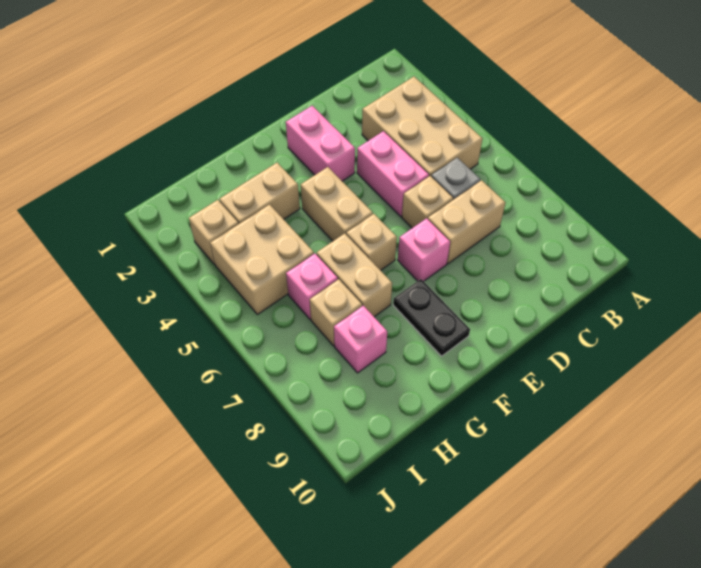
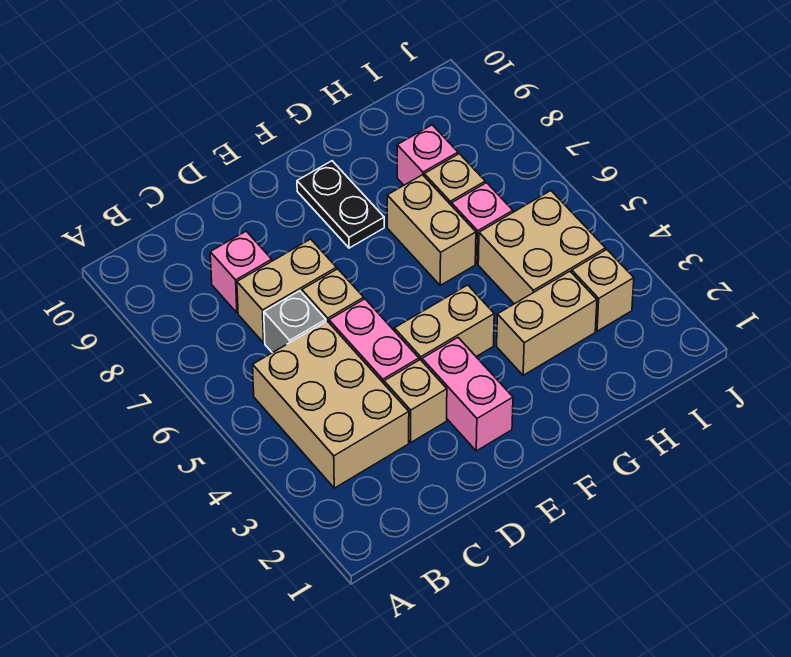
pink brick E7 level 1 -> pink brick C8 level 1
tan brick F4:F5 level 1 -> tan brick E4:F4 level 1
tan brick F6 level 1 -> tan brick D3 level 1

